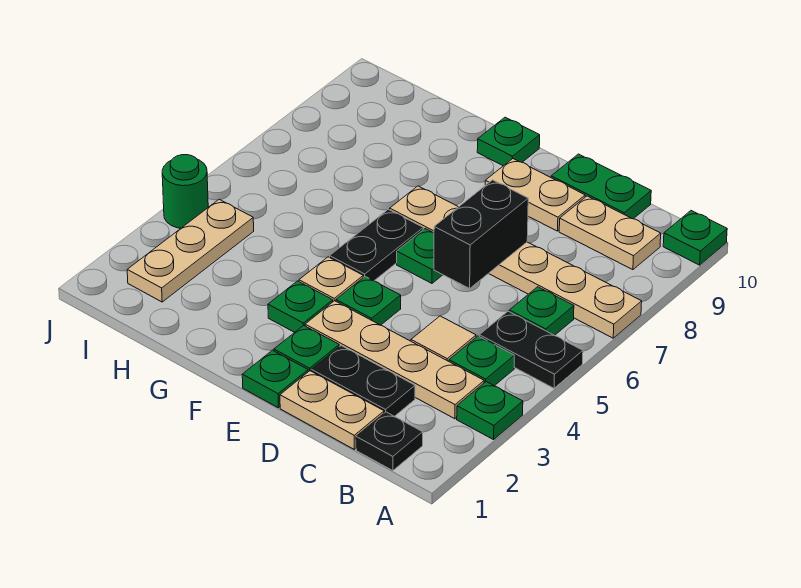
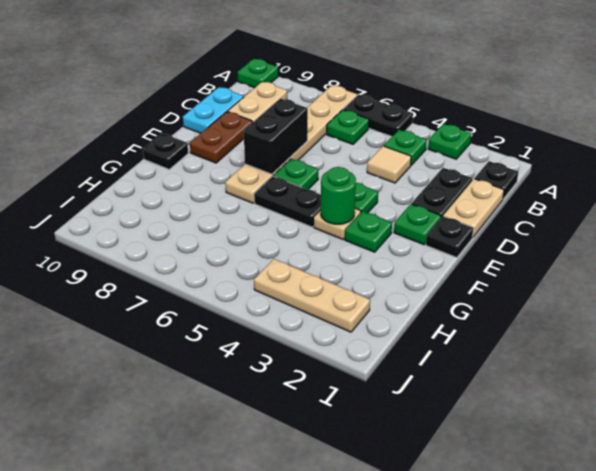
black plate A5:B5 level 1 -> black plate A5:A6 level 1
tan plate B3:E3 level 1 -> none
green plate C10:D10 level 1 -> cyan plate C10:D10 level 1
black brick D6:D7 level 2 -> black brick D7:E7 level 2
tan plate D9:E9 level 1 -> brown plate D9:E9 level 1
green plate E1 level 1 -> black plate E1 level 1
green plate F10 level 1 -> black plate F10 level 1
green round brick J4 level 1 -> green round brick F4 level 2

